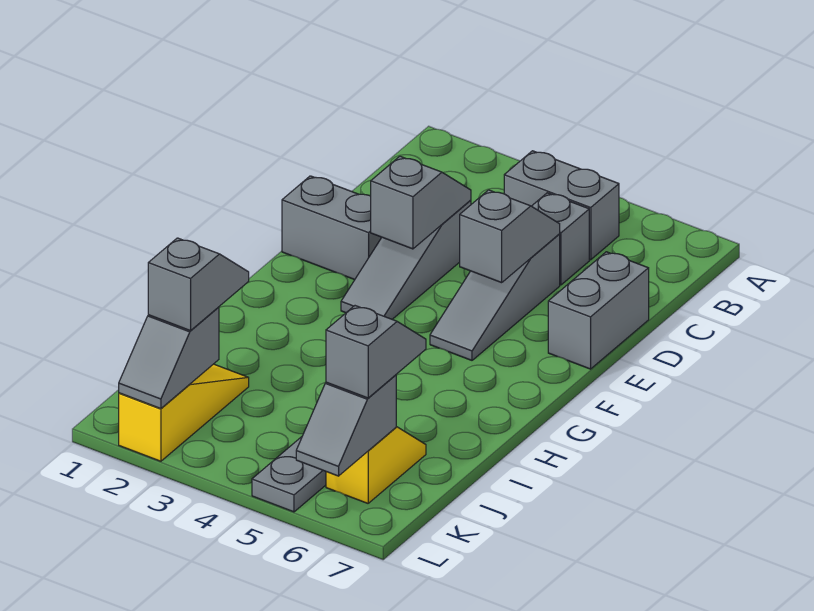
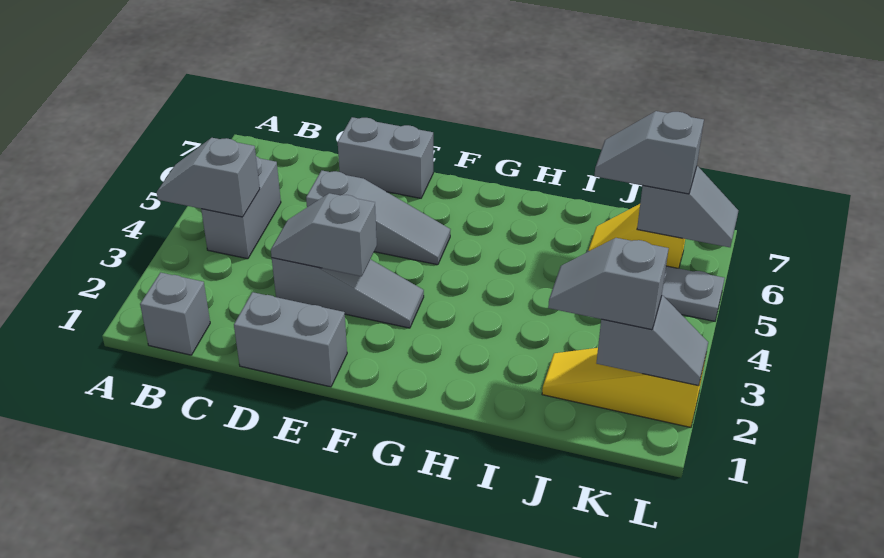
grey brick C5 level 1 -> grey brick B1 level 1
grey slope D5:E5 level 2 top E -> grey slope A4:B4 level 2 top B
grey brick E1:E2 level 1 -> grey brick D1:E1 level 1

